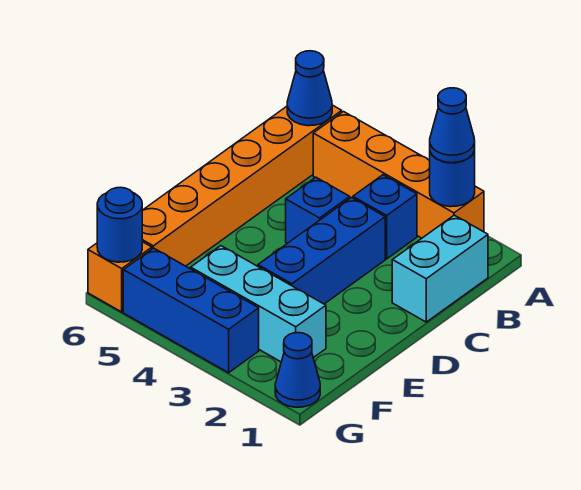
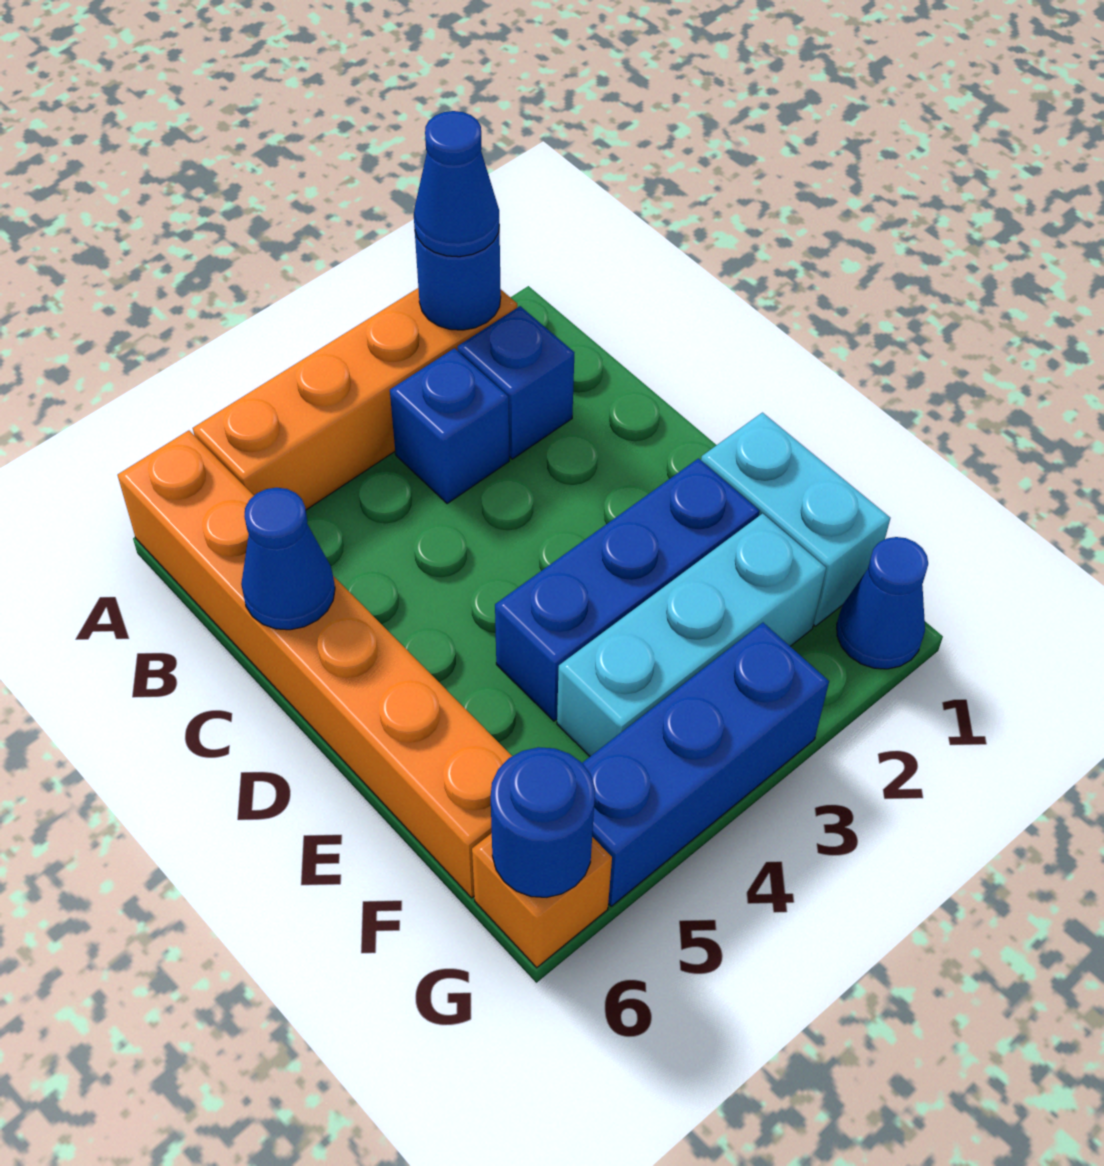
blue cone A6 level 2 -> blue cone C6 level 2
cyan brick B1:C1 level 1 -> cyan brick E1:F1 level 1
blue brick C3:E3 level 1 -> blue brick E2:E4 level 1
blue brick C4 level 1 -> blue brick B2 level 1

